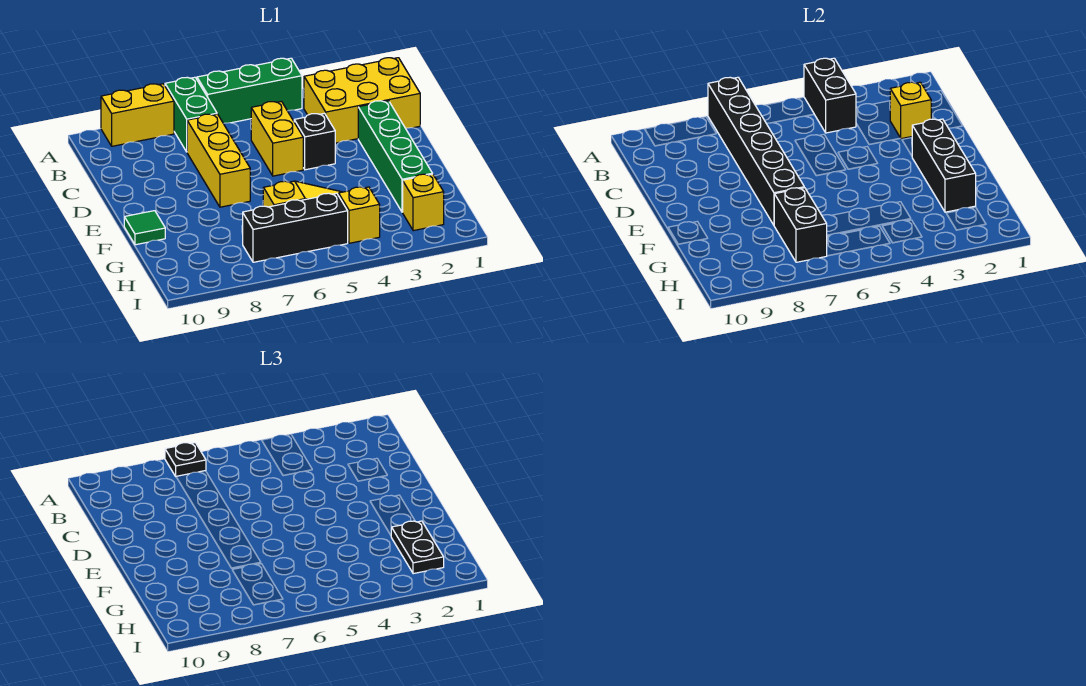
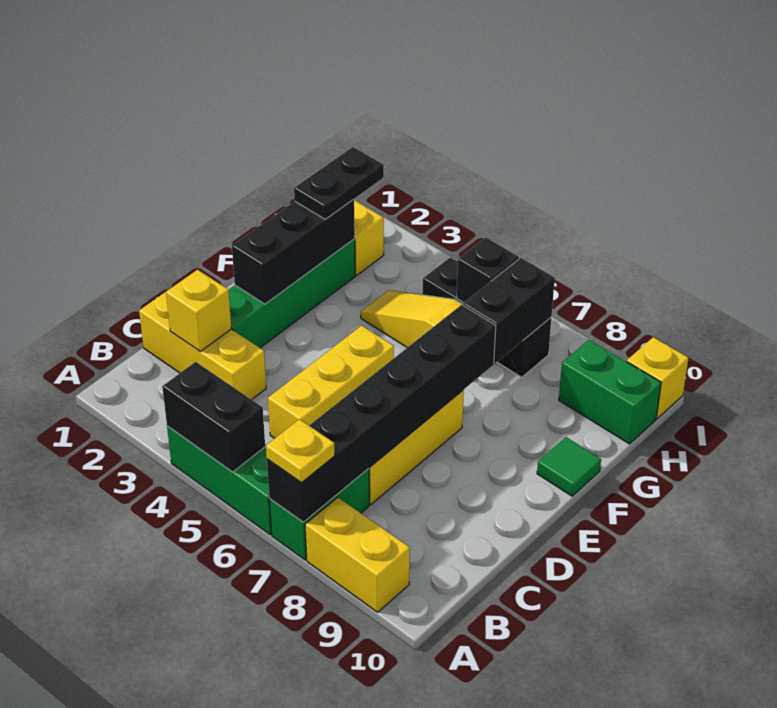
black brick A4:B4 level 2 -> black brick A4:A5 level 2
black plate A7 level 3 -> yellow plate A7 level 3
yellow brick B1:C3 level 1 -> yellow brick C1:C3 level 1
yellow brick C5:D5 level 1 -> yellow brick C5:E5 level 1
black brick D4 level 1 -> black brick H6 level 2
yellow brick H4 level 1 -> yellow brick I10 level 1
none -> green brick H9:H10 level 1

